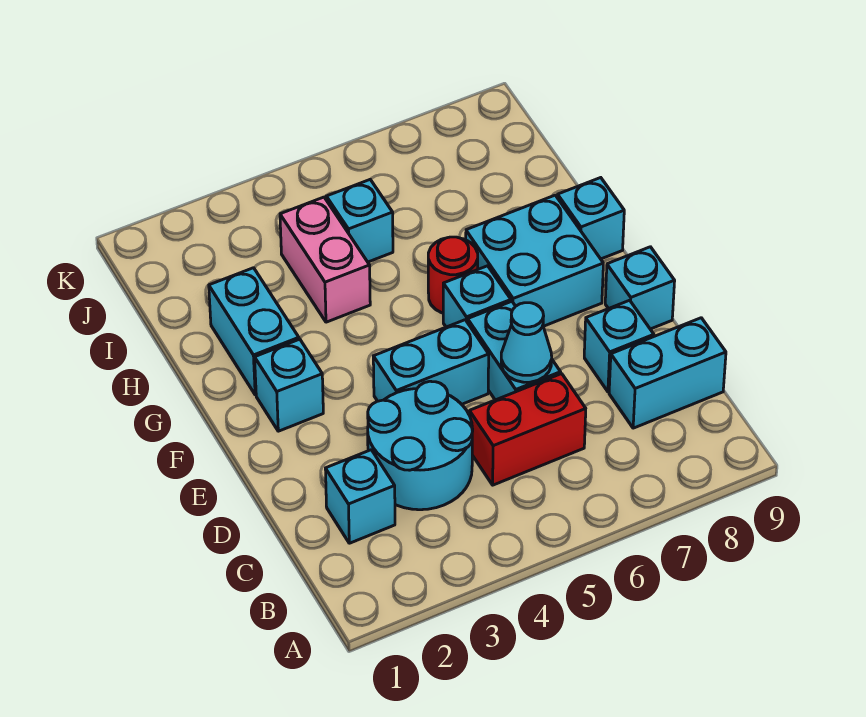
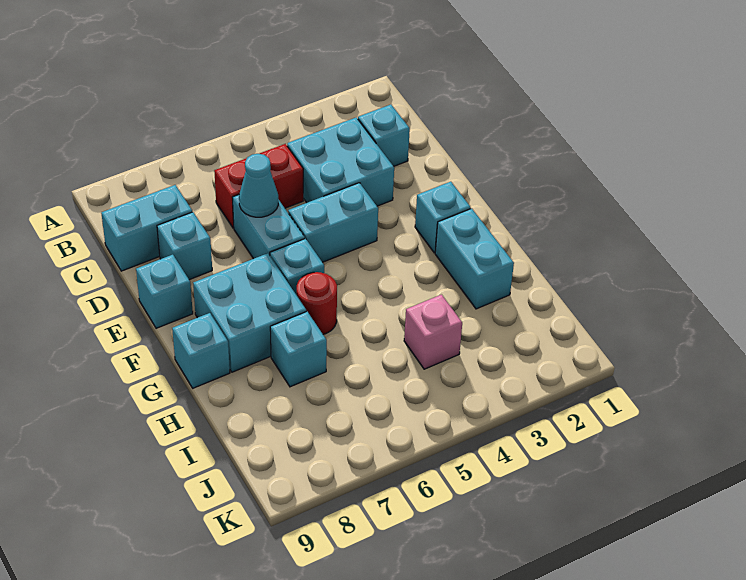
cyan round brick C3:D4 level 1 -> cyan brick C3:D4 level 1
pink brick H4:I4 level 1 -> pink brick I4 level 1
cyan brick I5 level 1 -> cyan brick H7 level 1

